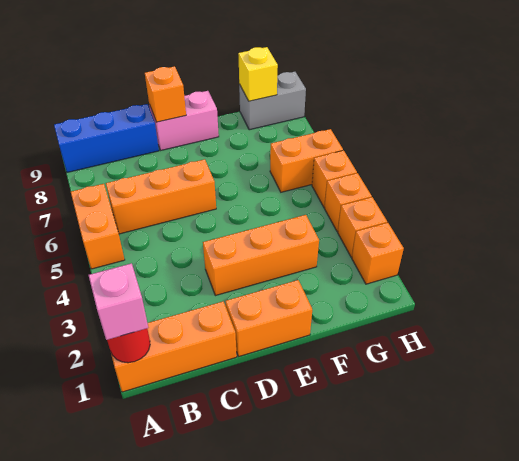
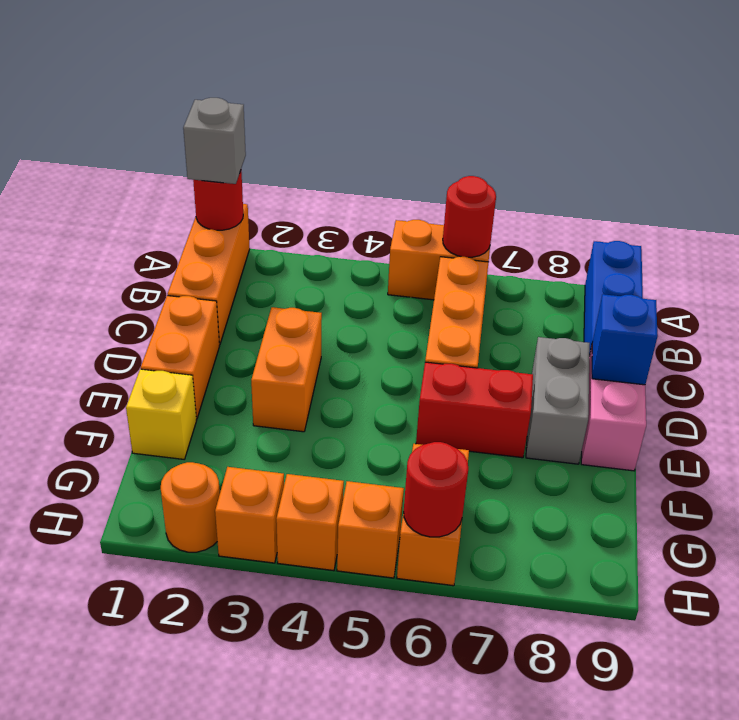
pink brick A1 level 3 -> grey brick A1 level 3
none -> red round brick A6 level 2
orange brick D3:F3 level 1 -> orange brick D3:E3 level 1
orange brick D9 level 2 -> blue brick D9 level 2
none -> red brick E6:E7 level 1
grey brick G9:H9 level 1 -> grey brick D8:E8 level 1
yellow brick G9 level 2 -> yellow brick F1 level 1
orange brick H2 level 1 -> orange round brick H2 level 1
none -> red round brick H6 level 2

